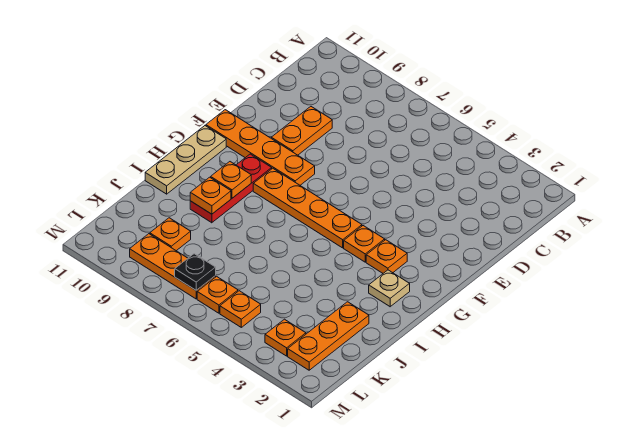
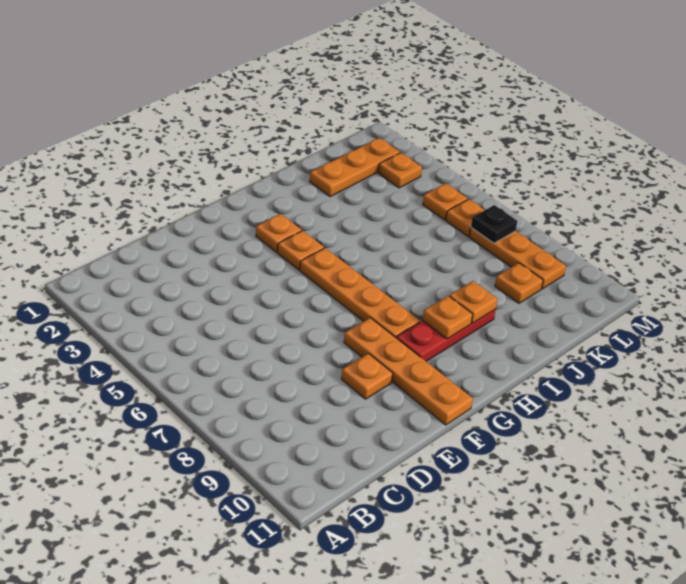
orange plate D9:E9 level 1 -> orange plate E9 level 1
tan plate G11:I11 level 1 -> none
tan plate H2 level 1 -> none

